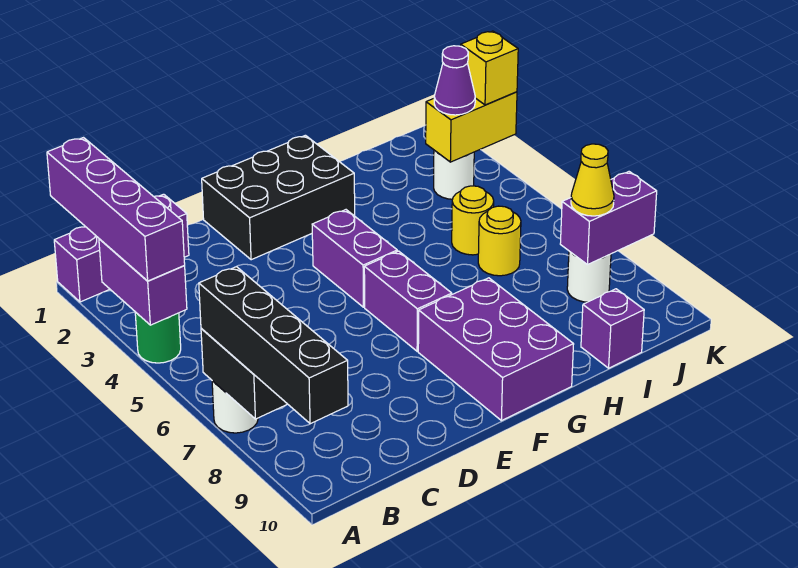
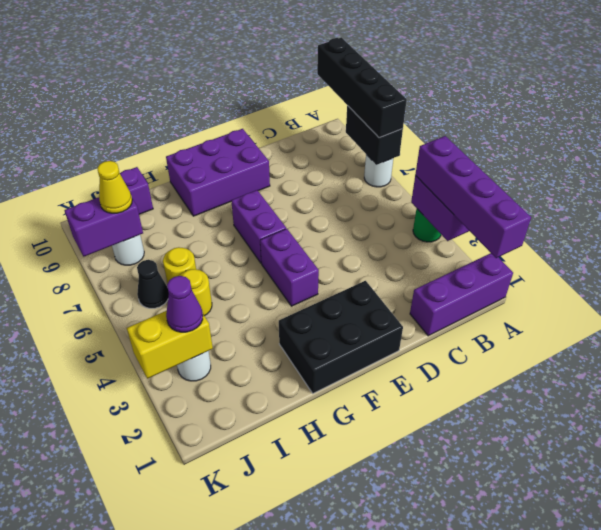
purple brick F8:G10 level 1 -> purple brick E9:G10 level 1
none -> black cone J6 level 1
yellow brick K3 level 3 -> none

